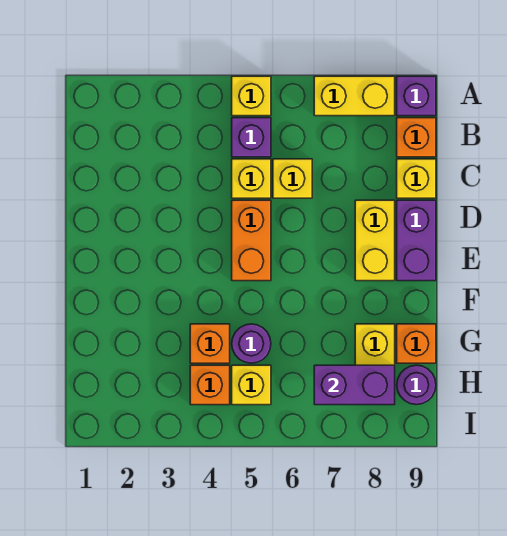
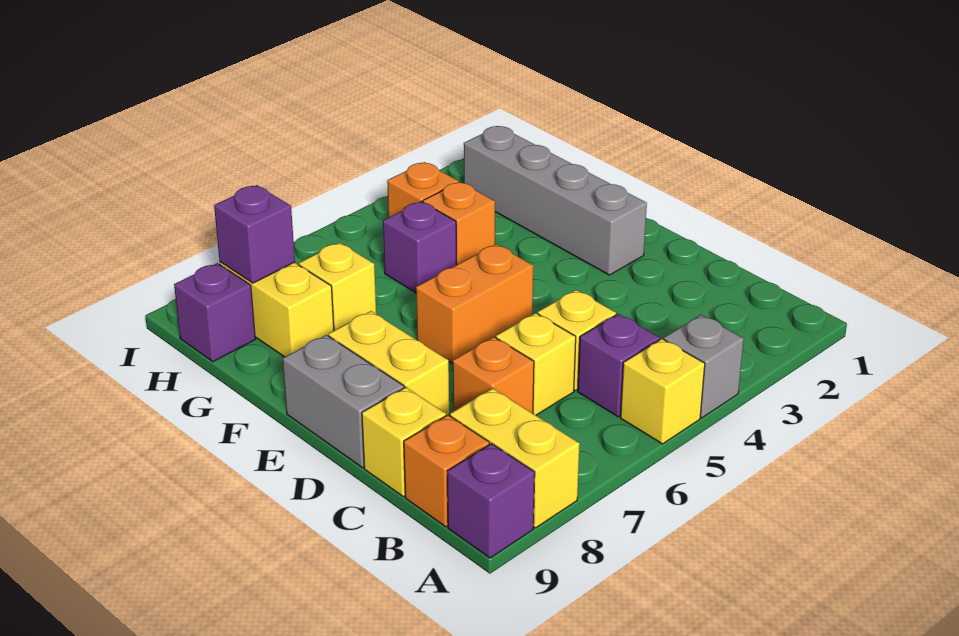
none -> grey brick A4 level 1
yellow brick A7:A8 level 1 -> yellow brick A8:B8 level 1
orange brick D5:E5 level 1 -> orange brick E5:E6 level 1
purple brick D9:E9 level 1 -> grey brick D9:E9 level 1
none -> grey brick E2:H2 level 1
purple round brick G5 level 1 -> purple brick G5 level 1
orange brick G9 level 1 -> orange brick C7 level 1
yellow brick H5 level 1 -> yellow brick G7 level 1
purple brick H7:H8 level 2 -> purple brick H8 level 2
purple round brick H9 level 1 -> purple brick H9 level 1

